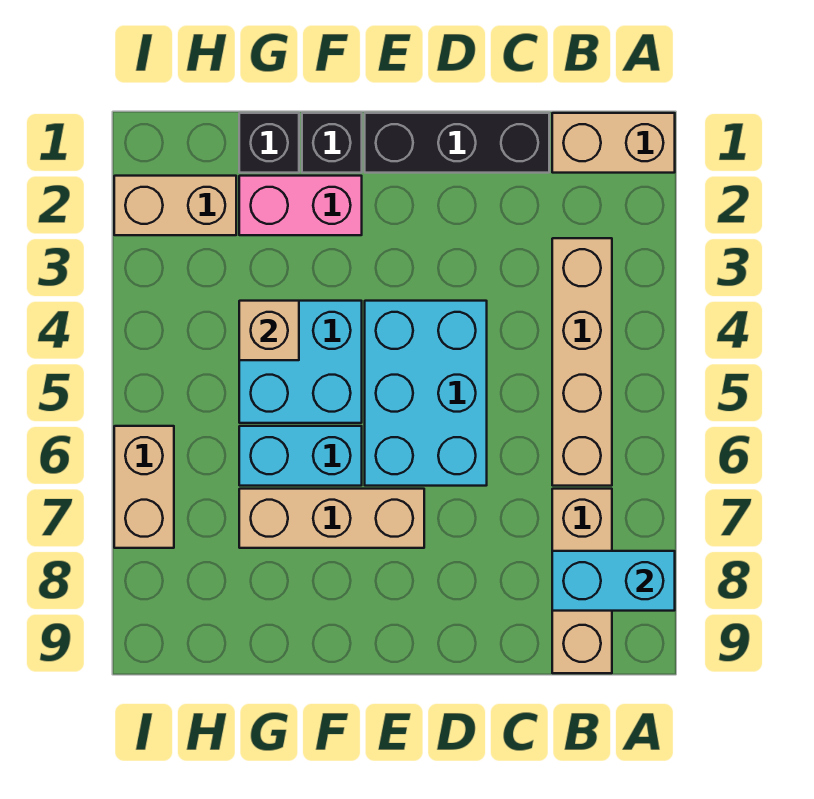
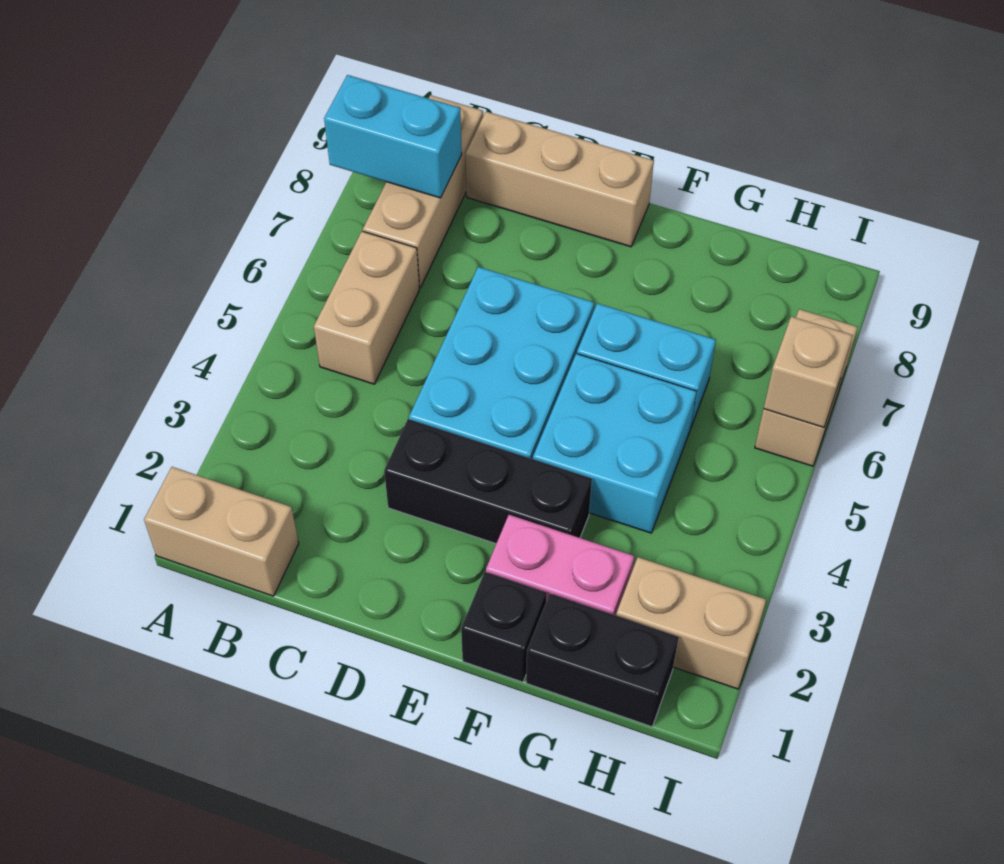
tan brick B3:B6 level 1 -> tan brick B5:B6 level 1
black brick C1:E1 level 1 -> black brick D3:F3 level 1
tan brick E7:G7 level 1 -> tan brick C9:E9 level 1
black brick G1 level 1 -> black brick G1:H1 level 1
tan brick G4 level 2 -> tan brick I6 level 2

